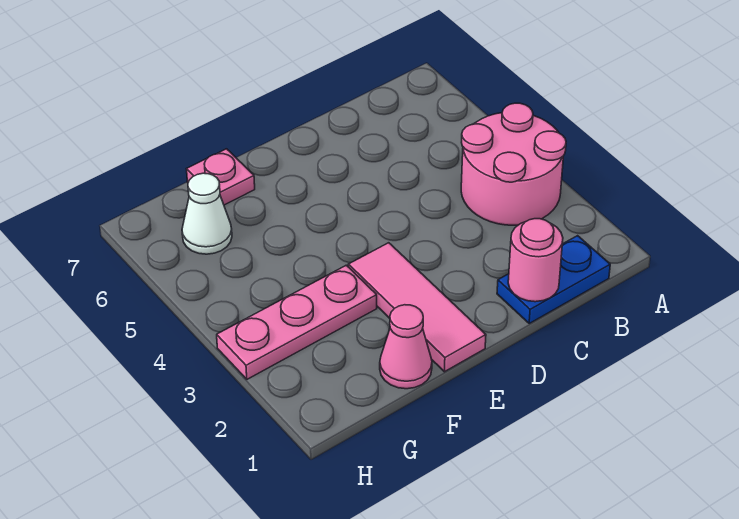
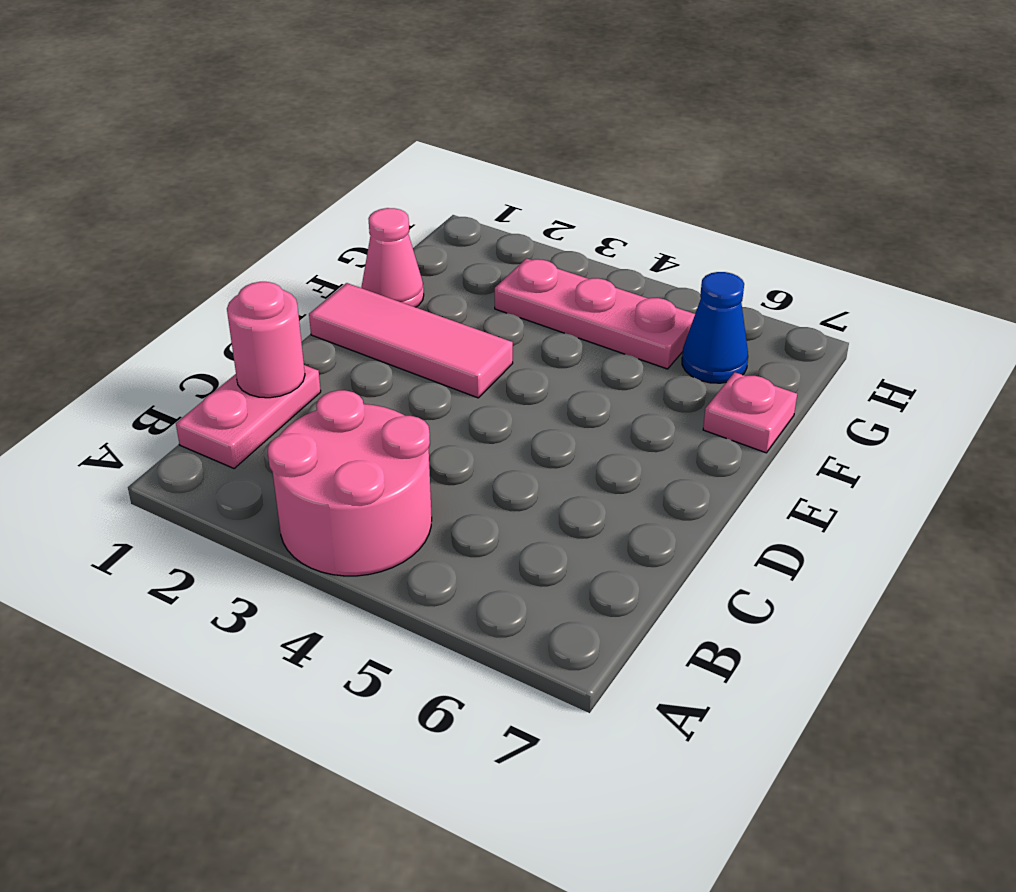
blue plate B1:C1 level 1 -> pink plate B1:C1 level 1
pink plate F3:H3 level 1 -> pink plate G3:G5 level 1
white cone G6 level 1 -> blue cone G6 level 1

